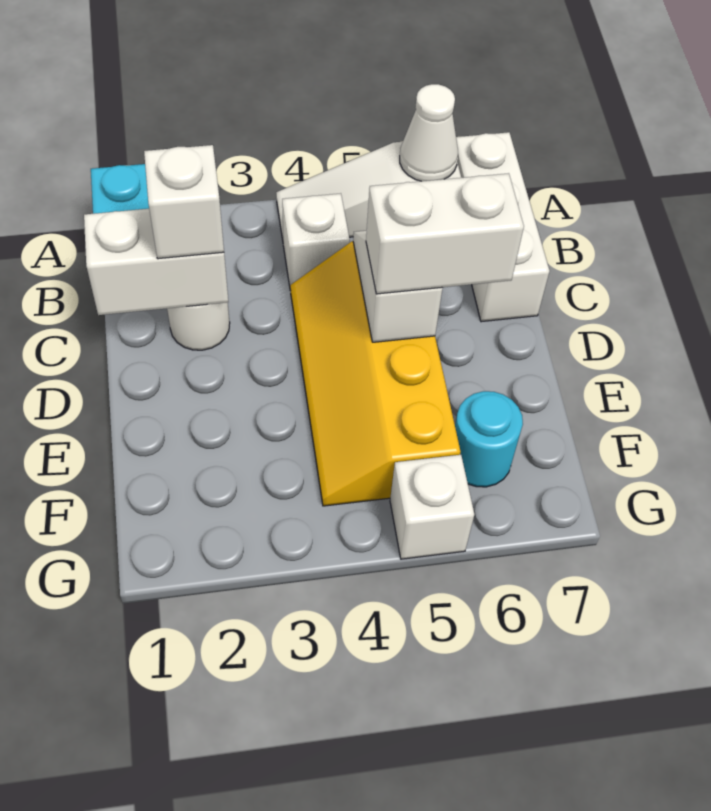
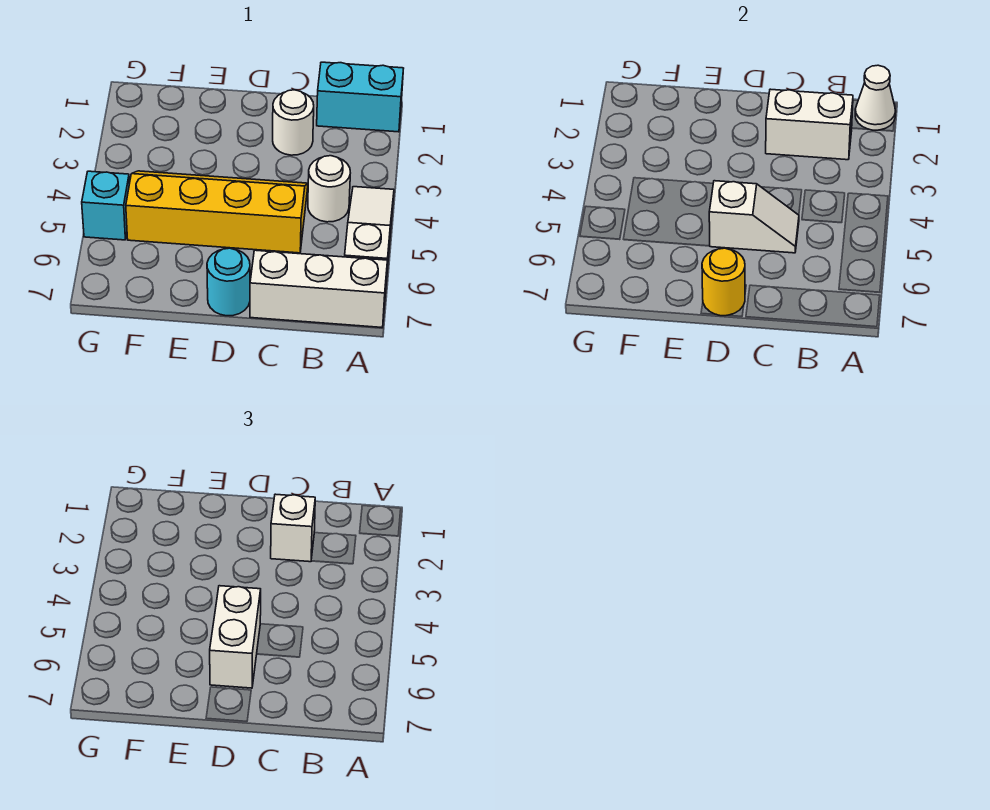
white cone A6 level 2 -> white cone A1 level 2
white brick B4 level 1 -> white round brick B4 level 1
white brick C1:C2 level 2 -> white brick B2:C2 level 2
none -> yellow round brick D7 level 2
cyan round brick F6 level 1 -> cyan round brick D7 level 1
white brick G5 level 1 -> cyan brick G5 level 1

